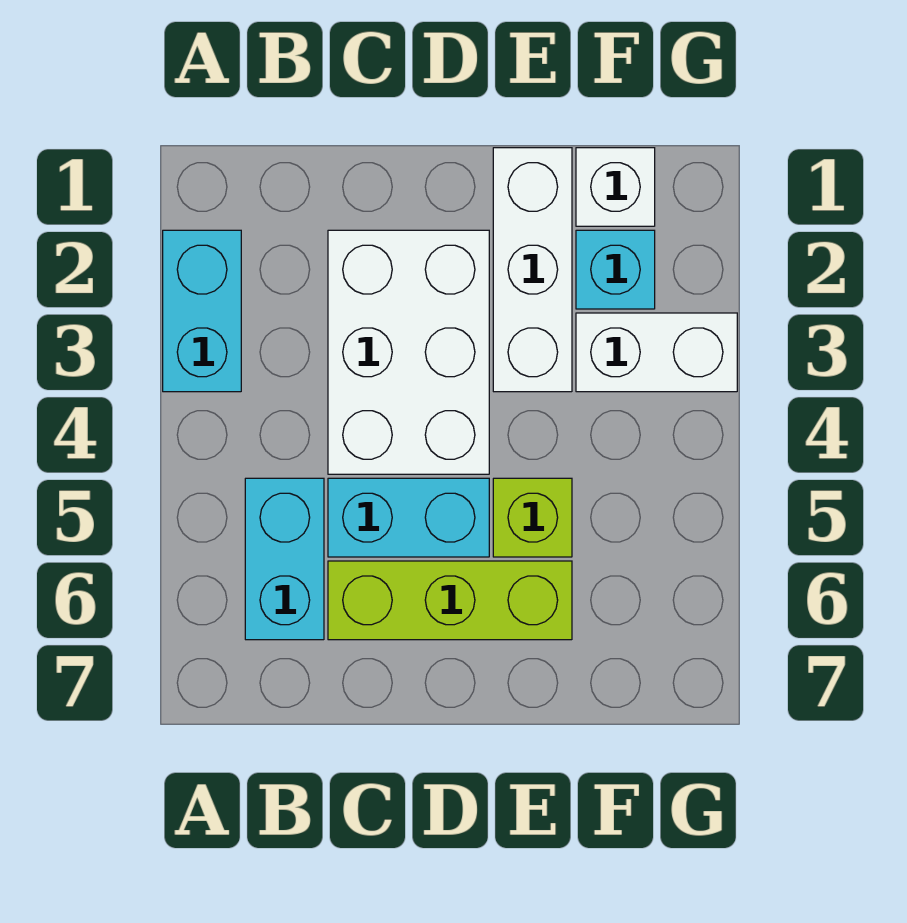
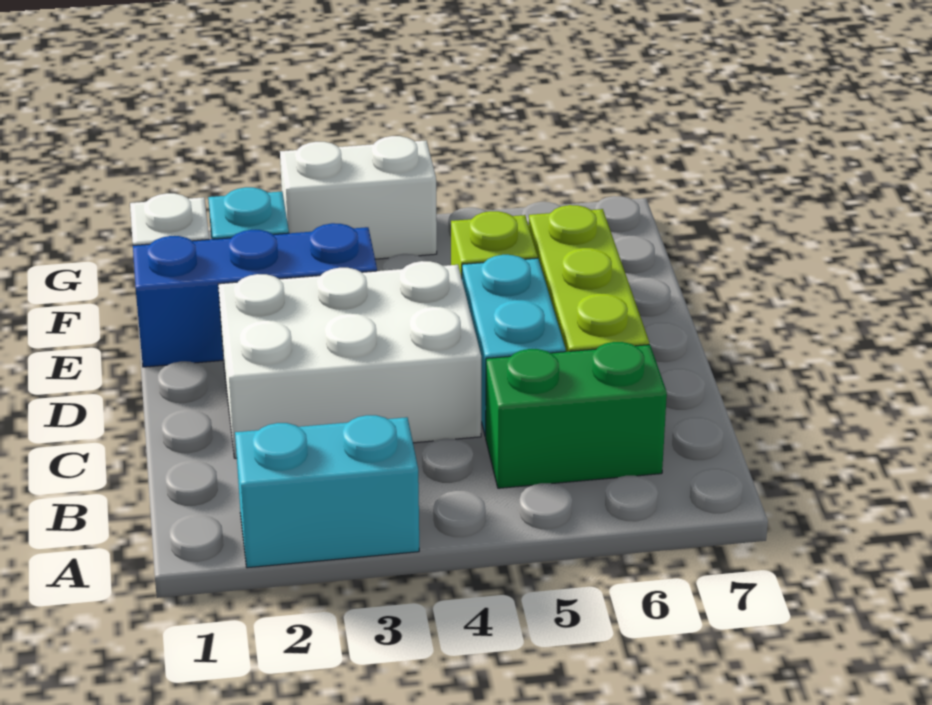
cyan brick B5:B6 level 1 -> green brick B5:B6 level 1
white brick E1:E3 level 1 -> blue brick E1:E3 level 1
white brick F3:G3 level 1 -> white brick G3:G4 level 1

